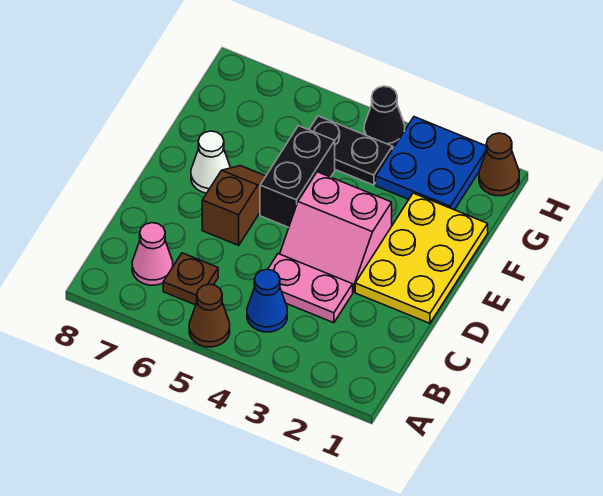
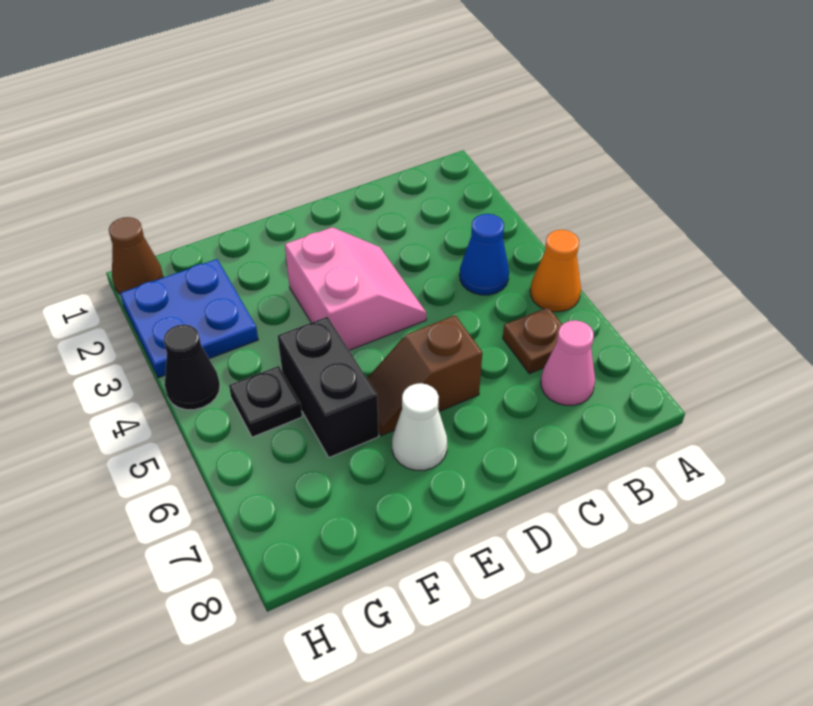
brown cone A5 level 1 -> orange cone A5 level 1
pink plate C3:C4 level 1 -> none
yellow plate D1:F2 level 1 -> none
black brick E5:F5 level 1 -> black brick F5:F6 level 1
black plate G4:G5 level 1 -> black plate G5 level 1

